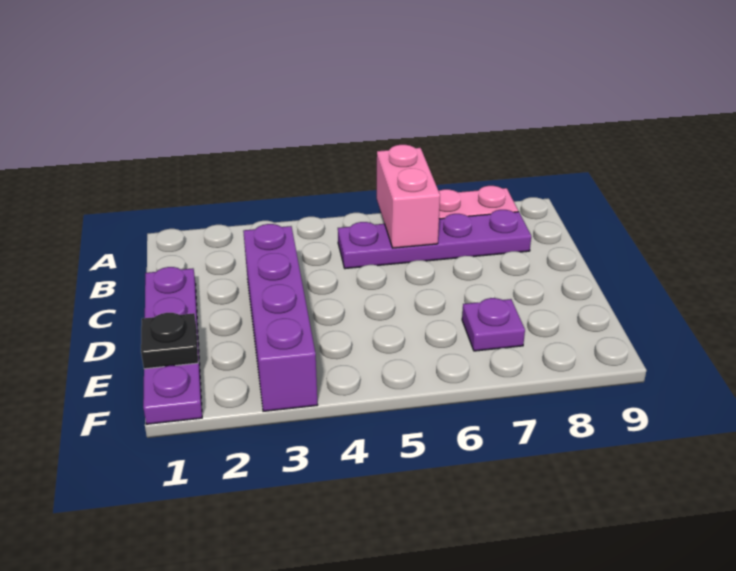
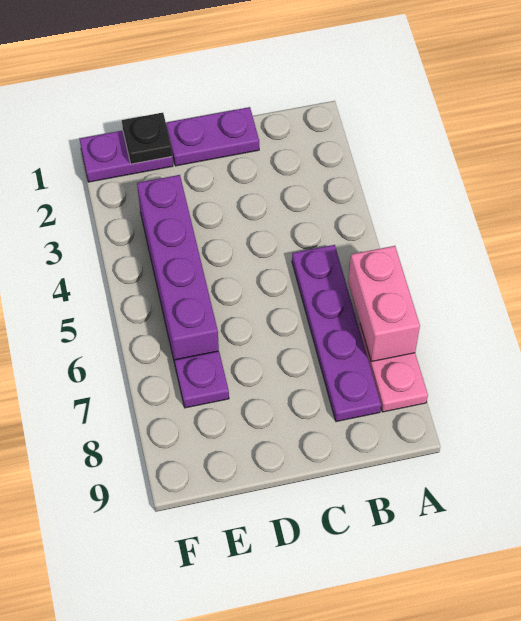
pink brick A6:B6 level 2 -> pink brick A6:A7 level 2
purple brick C3:F3 level 1 -> purple brick E3:E6 level 1

